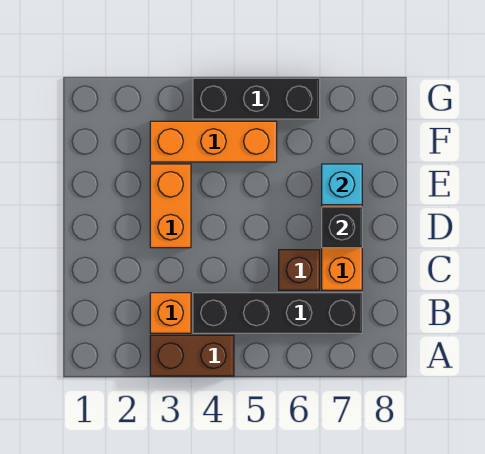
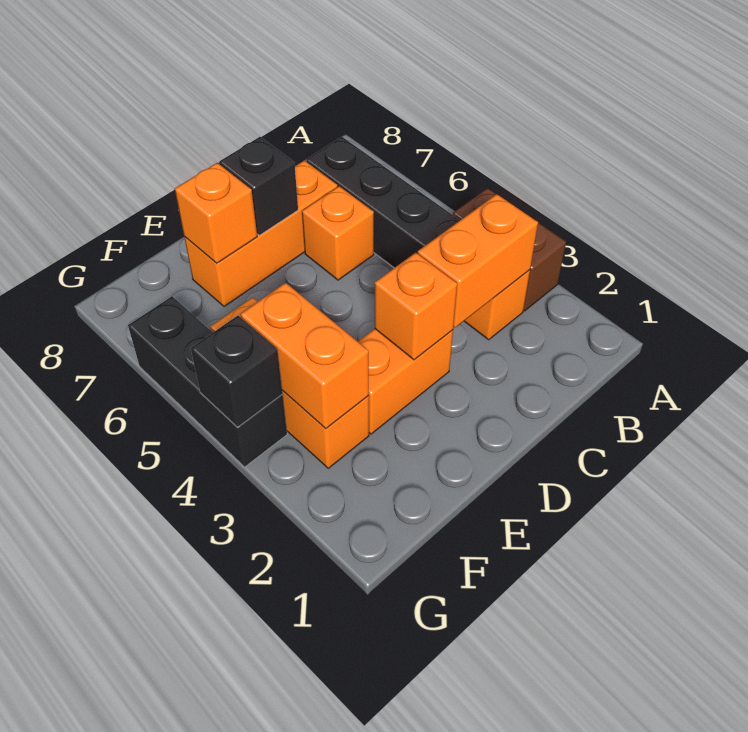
none -> orange brick B3:C3 level 2
brown brick C6 level 1 -> orange brick C6 level 1
none -> orange brick D3 level 2
cyan brick E7 level 2 -> orange brick E7 level 2
none -> orange brick F3:F4 level 2
none -> black brick G4 level 2

